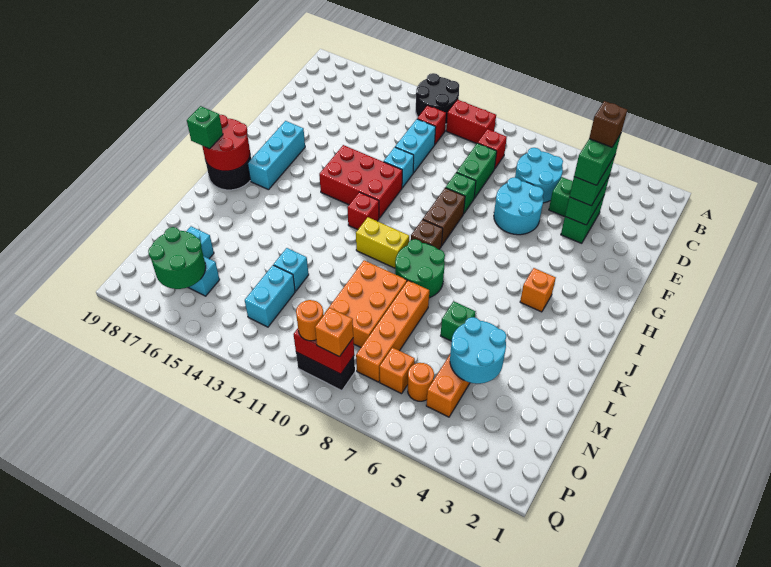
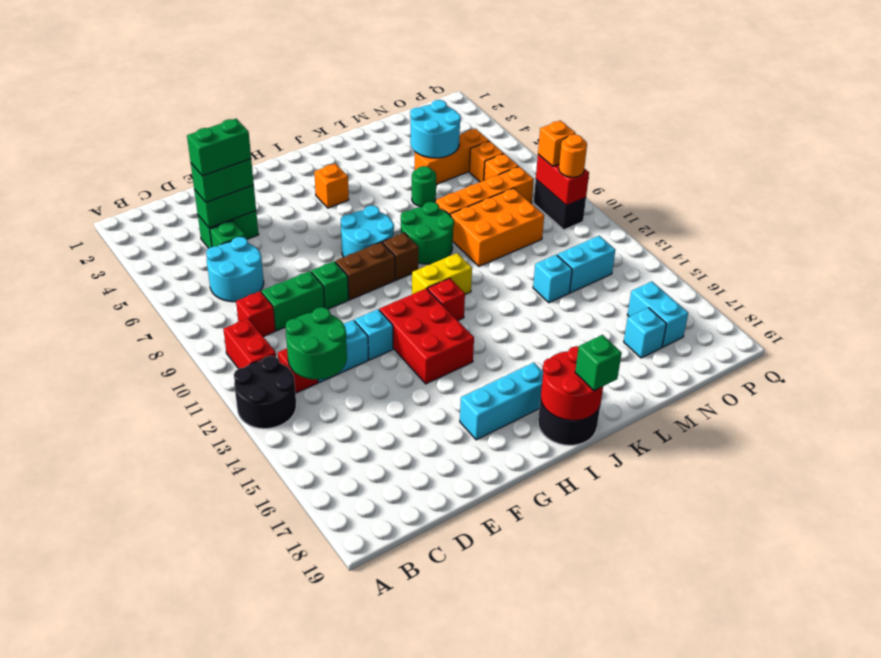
brown brick D4 level 5 -> none
cyan round brick E6:F7 level 1 -> cyan round brick H7:I8 level 1
yellow brick J10:J11 level 1 -> yellow brick I11:J11 level 1
green brick L6 level 1 -> green round brick L6 level 1
orange round brick O6 level 1 -> orange brick O6 level 1
green round brick O16:P17 level 2 -> green round brick C12:D13 level 2

